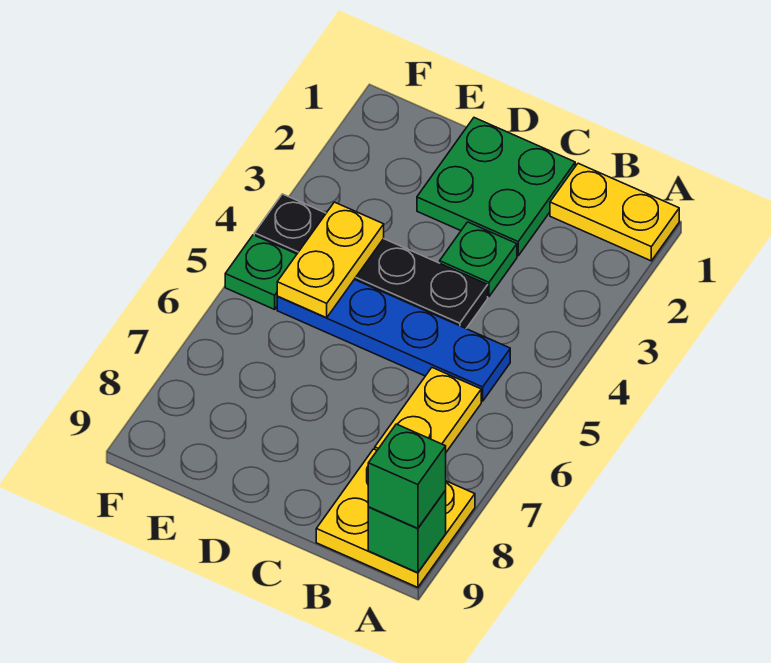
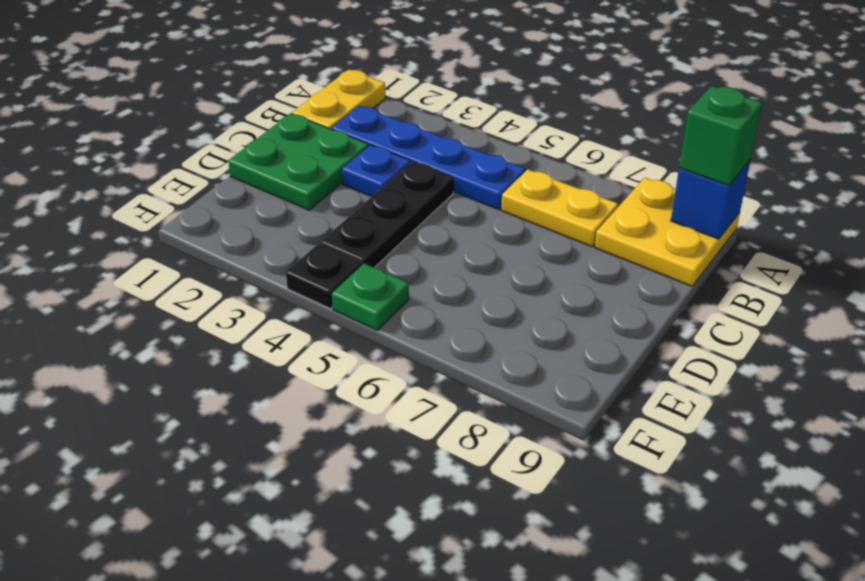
green brick A9 level 2 -> blue brick A9 level 2
blue plate B5:E5 level 1 -> blue plate B2:B5 level 1
green plate C3 level 1 -> blue plate C3 level 1
yellow plate E4:E5 level 2 -> none

